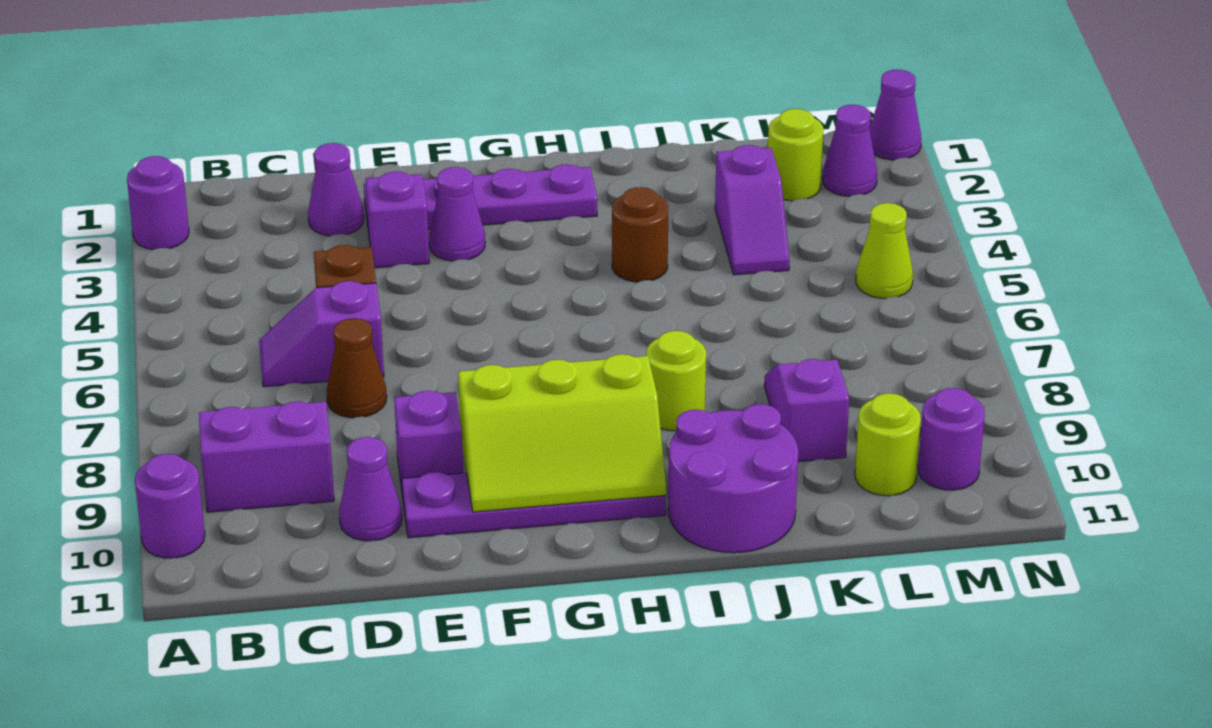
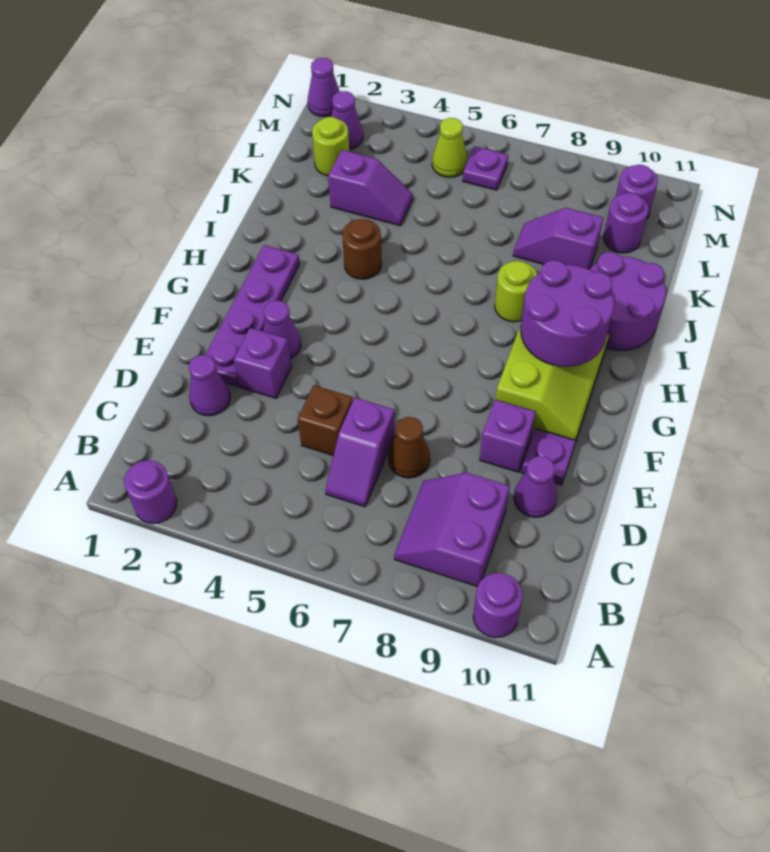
none -> purple round brick G9:H10 level 3
lime round brick L10 level 1 -> purple round brick L10 level 1
none -> purple plate M6 level 1

